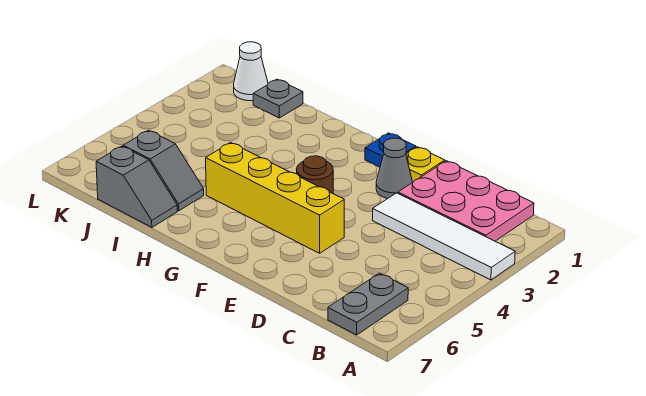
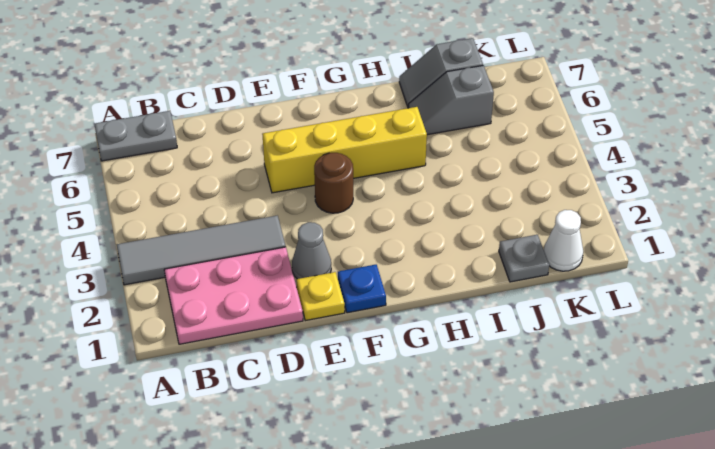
white tile A3:D3 level 1 -> grey tile A3:D3 level 1
grey plate B6:B7 level 1 -> grey plate A7:B7 level 1

